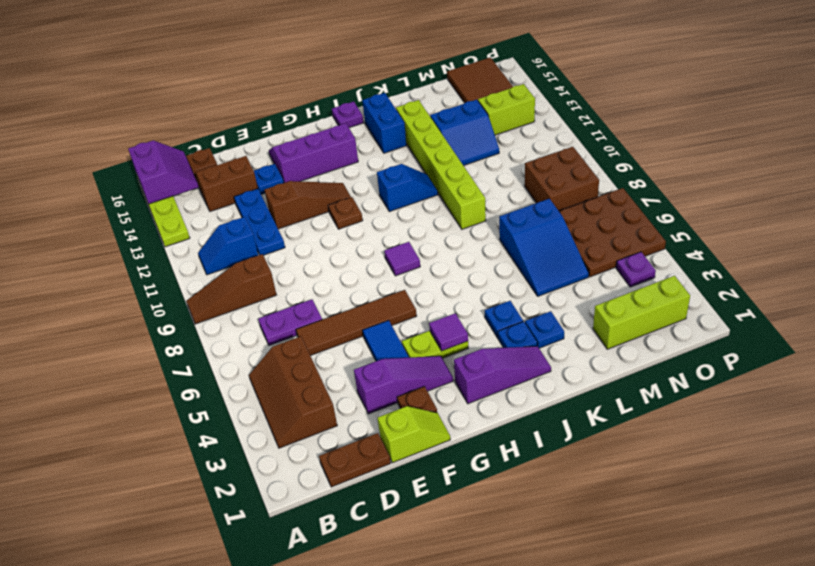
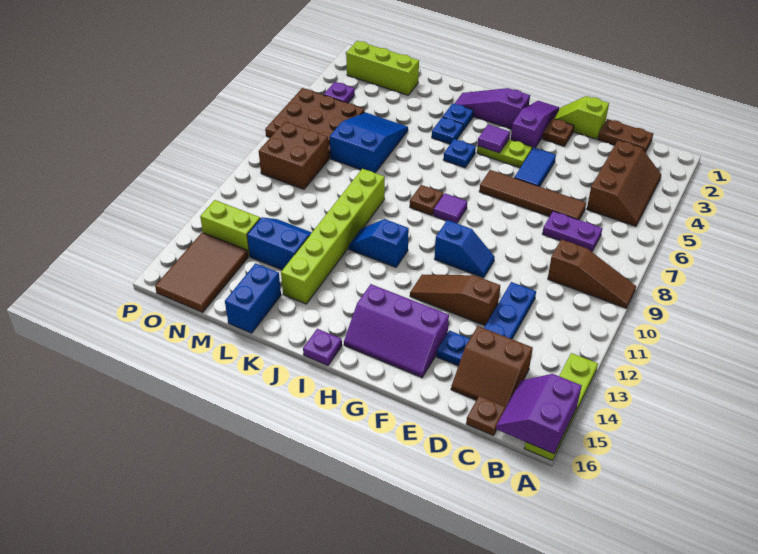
blue slope B11:C11 level 1 top C -> blue slope F10:G10 level 1 top G
purple slope E3:G3 level 1 top E -> purple slope G1:G3 level 1 top 3
brown plate G11 level 1 -> brown plate I8 level 1
blue brick J14:J15 level 1 -> blue brick L15:L16 level 1
blue plate K3 level 1 -> blue plate I5 level 1

